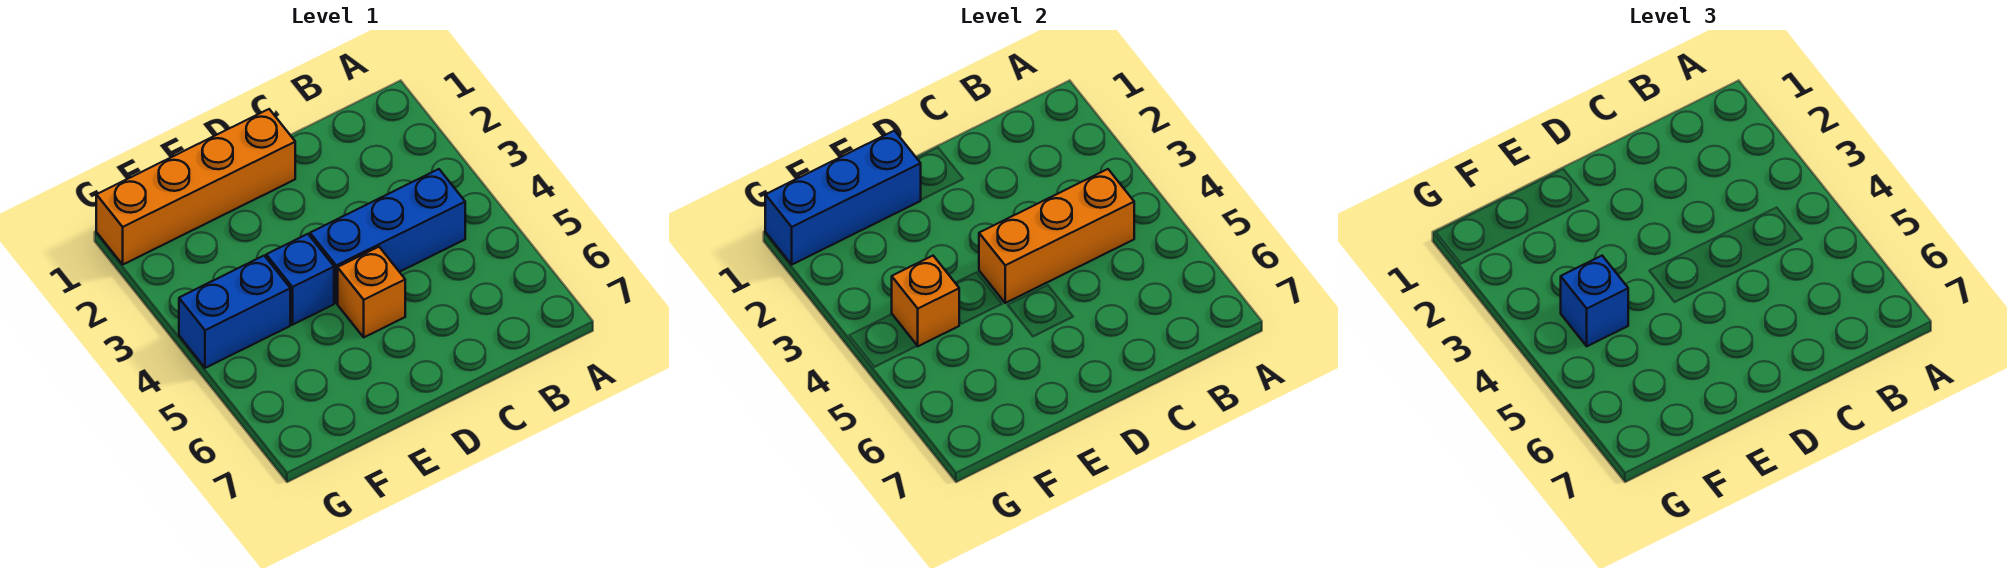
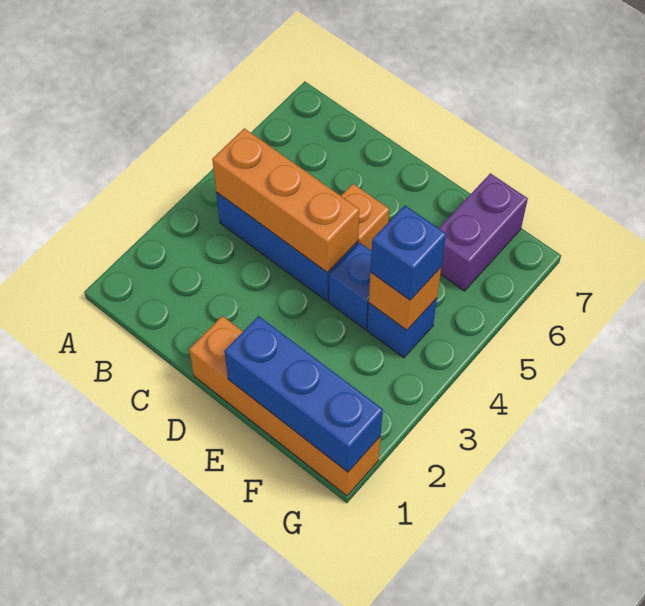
blue brick F4:G4 level 1 -> blue brick F4 level 1
none -> purple brick F6:F7 level 1

